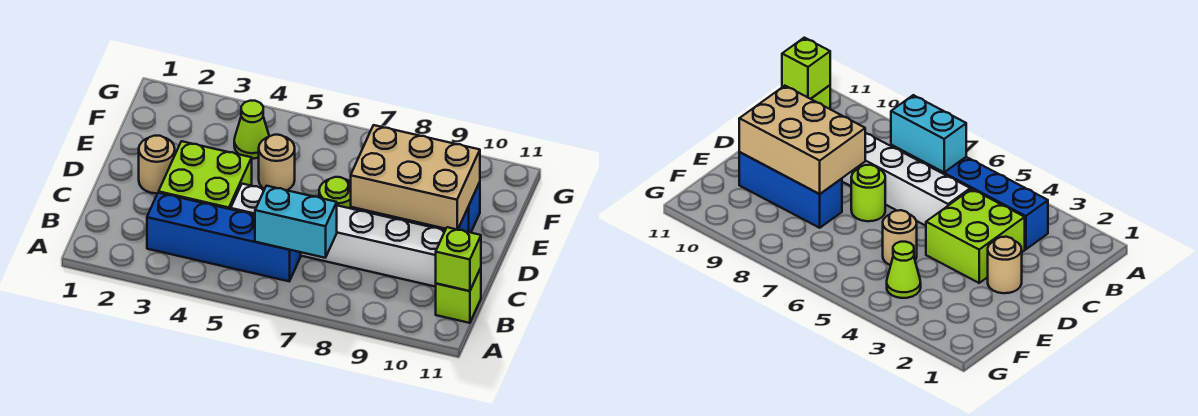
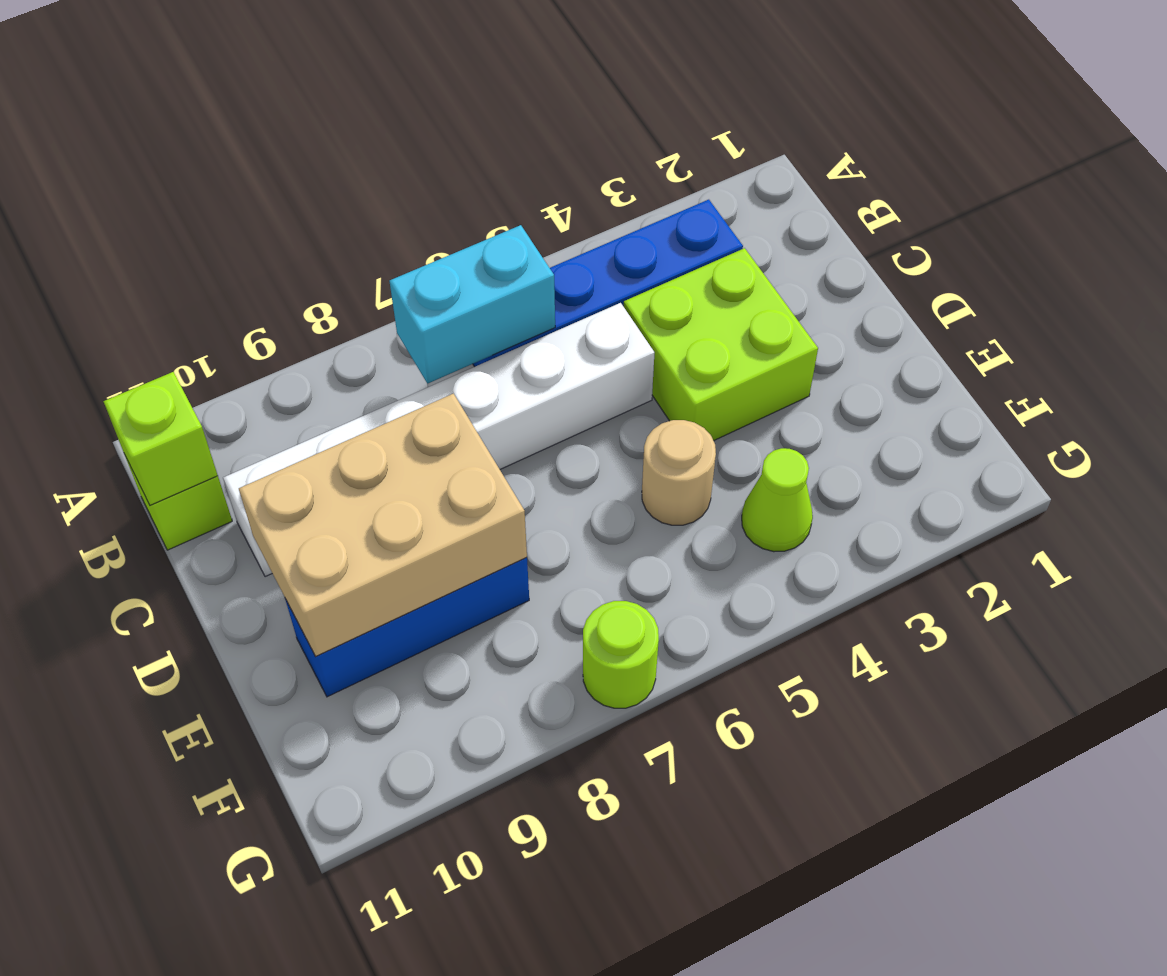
tan round brick D2 level 1 -> none
lime round brick D7 level 1 -> lime round brick G7 level 1

